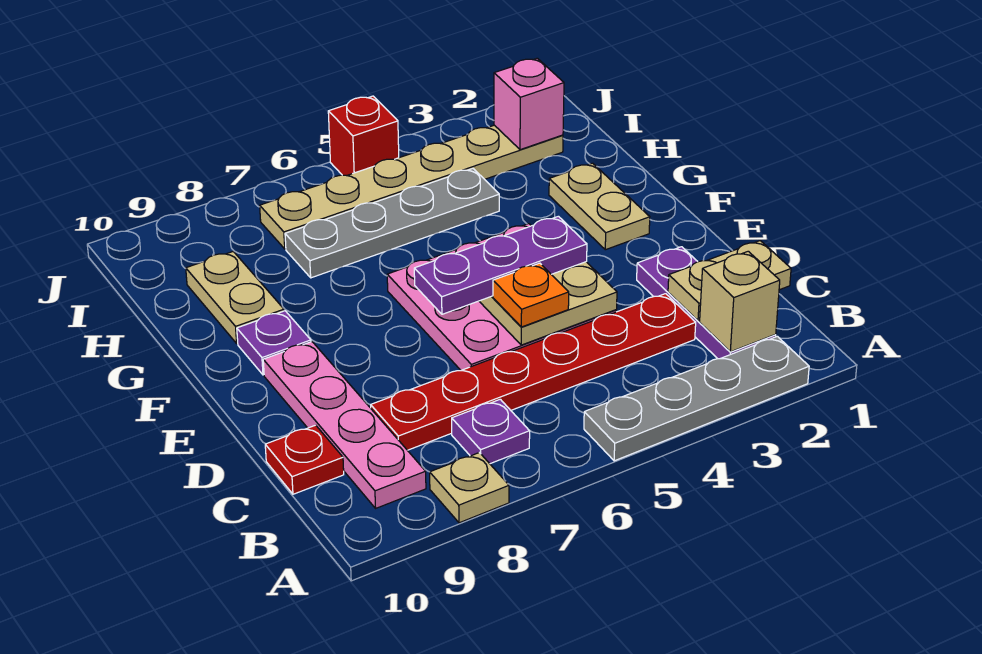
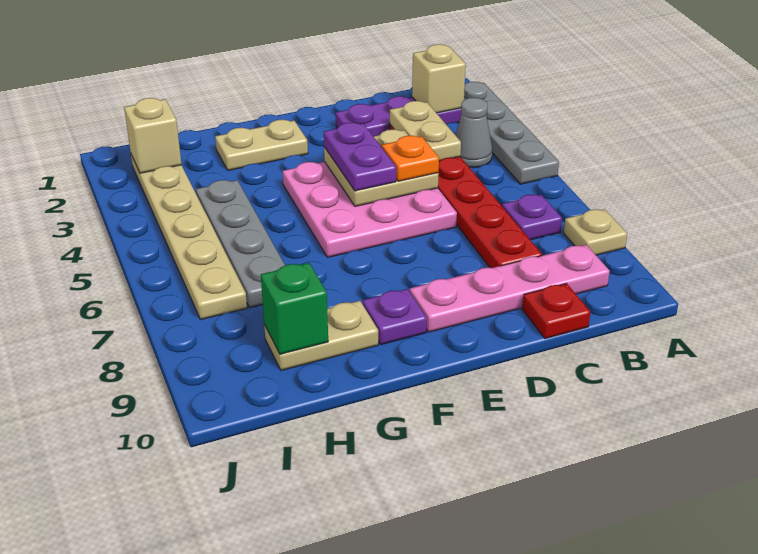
none -> grey cone B4 level 1
tan plate C1:C2 level 2 -> tan plate C3:C4 level 2
purple plate E4:E6 level 3 -> purple plate E4:E5 level 3
none -> green brick H9 level 2
pink brick I2 level 2 -> tan brick I2 level 2
red brick J5 level 1 -> none

